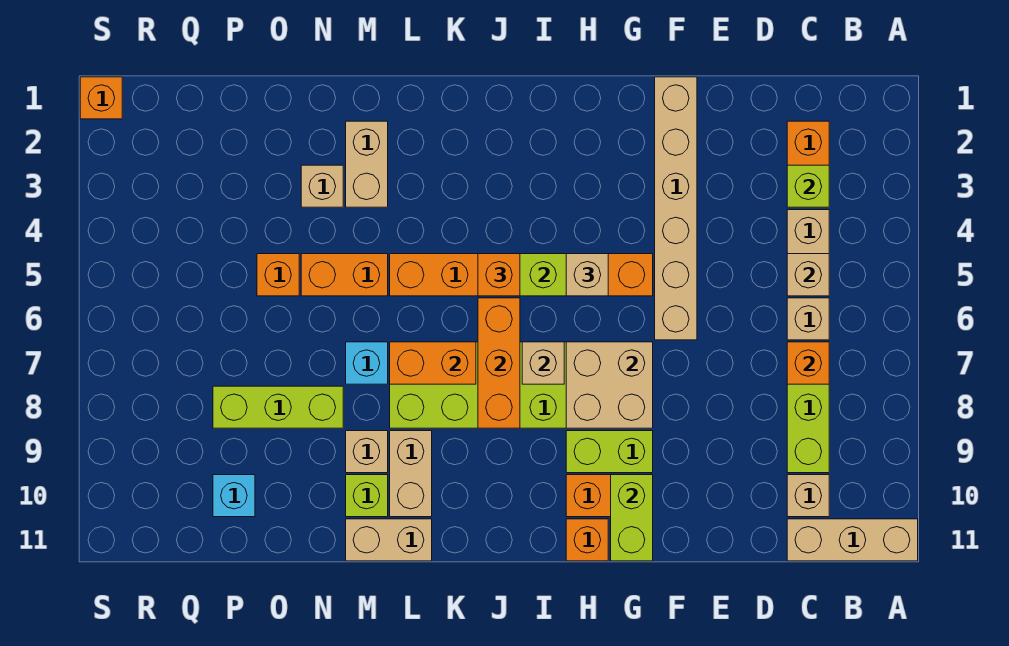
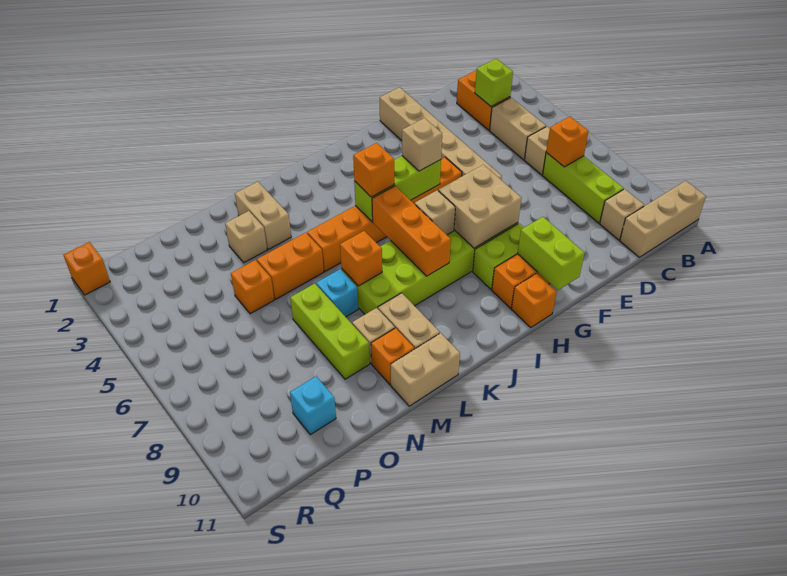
tan brick C5 level 2 -> none
orange brick K7:L7 level 2 -> orange brick L7 level 2
lime brick M10 level 1 -> orange brick M10 level 1
lime brick N8:P8 level 1 -> lime brick N7:N9 level 1

